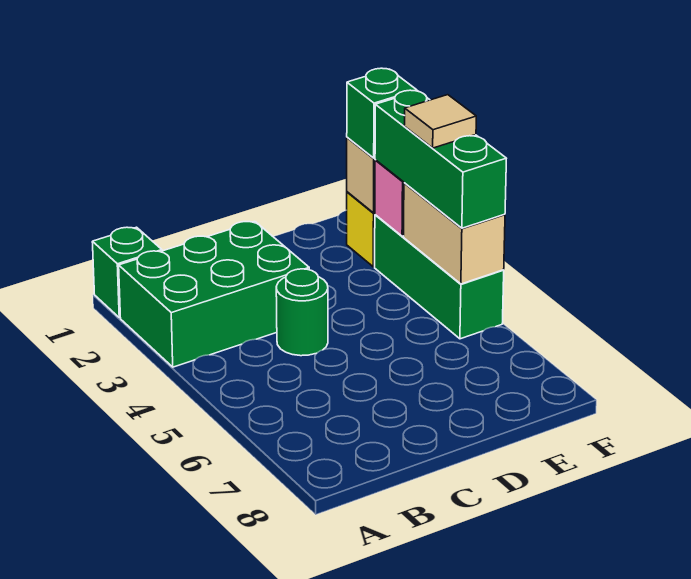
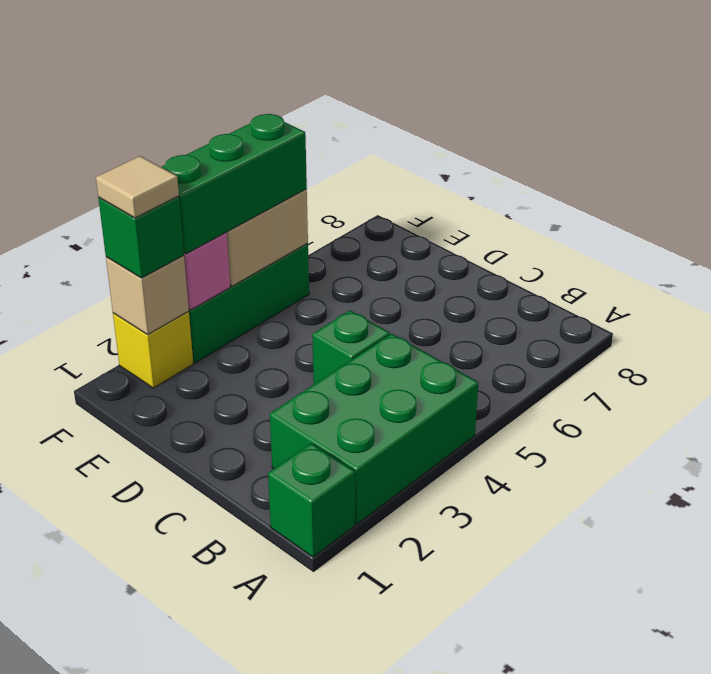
green brick A2:C3 level 1 -> green brick A2:B4 level 1
green round brick C4 level 1 -> green brick C4 level 1
tan tile F4 level 4 -> tan tile F2 level 4

